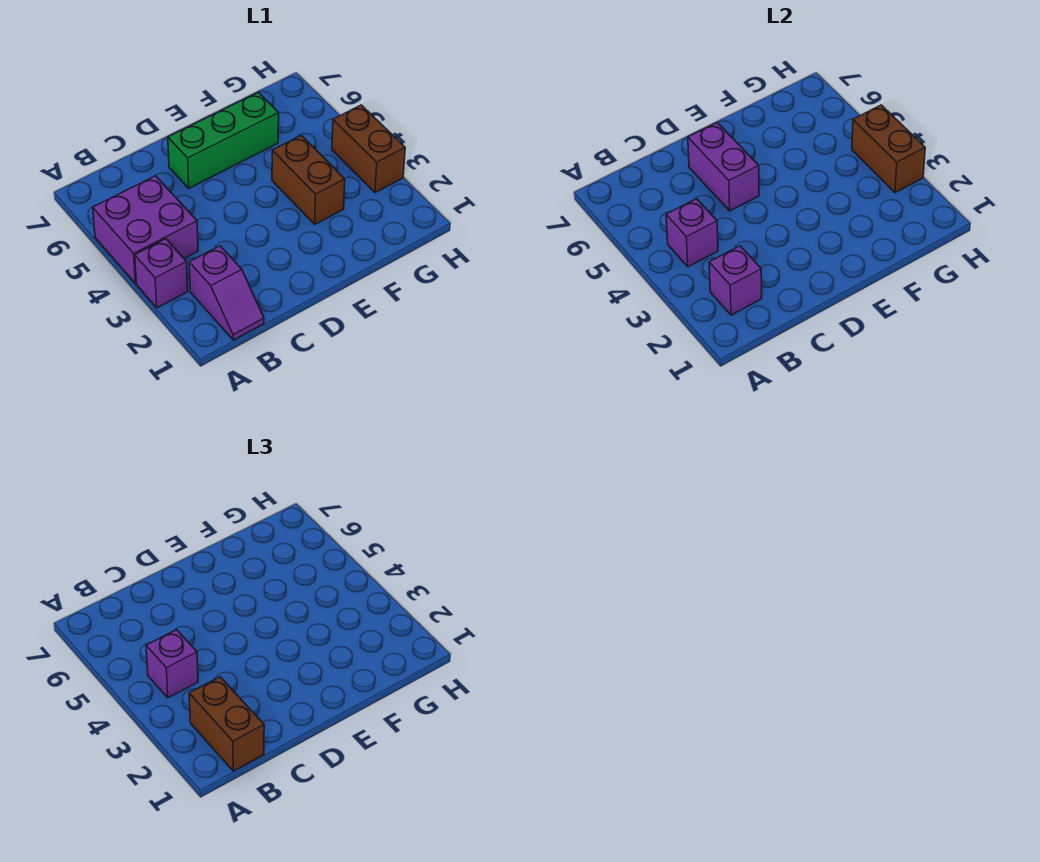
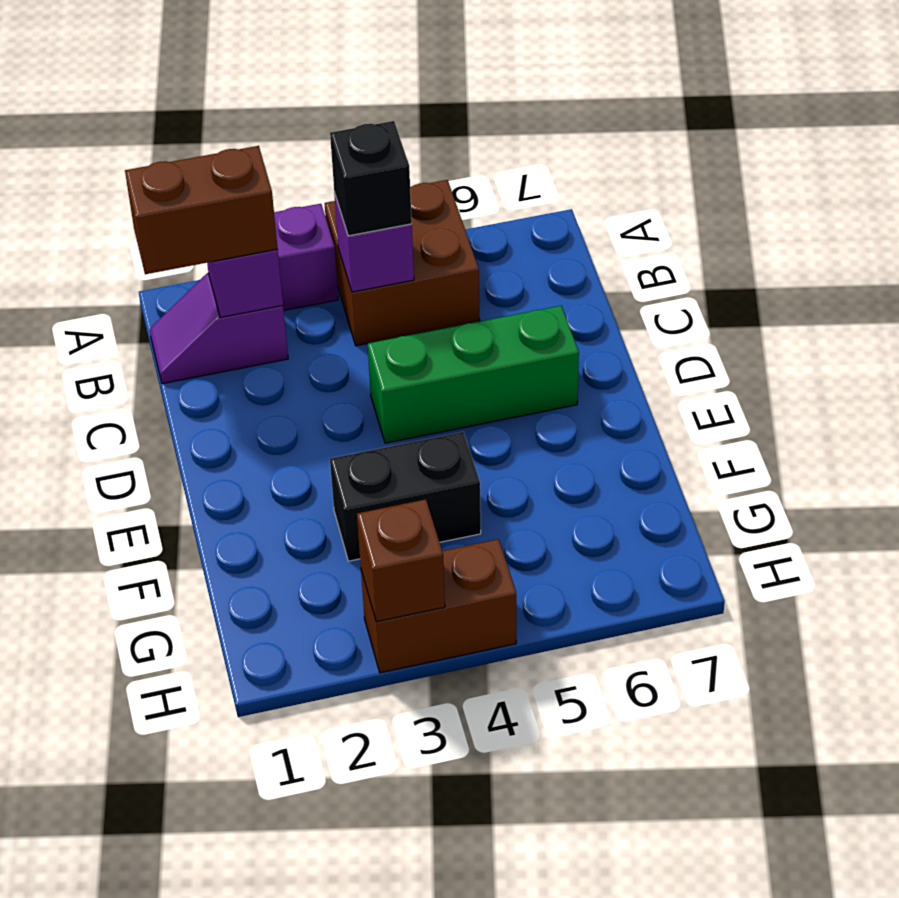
purple brick A4:B5 level 1 -> brown brick A4:B5 level 1
purple brick B4 level 3 -> black brick B4 level 3
purple brick D5:D6 level 2 -> none
green brick D6:F6 level 1 -> green brick D4:D6 level 1
brown brick F3:F4 level 1 -> black brick F3:F4 level 1
brown brick H3:H4 level 2 -> brown brick H3 level 2

